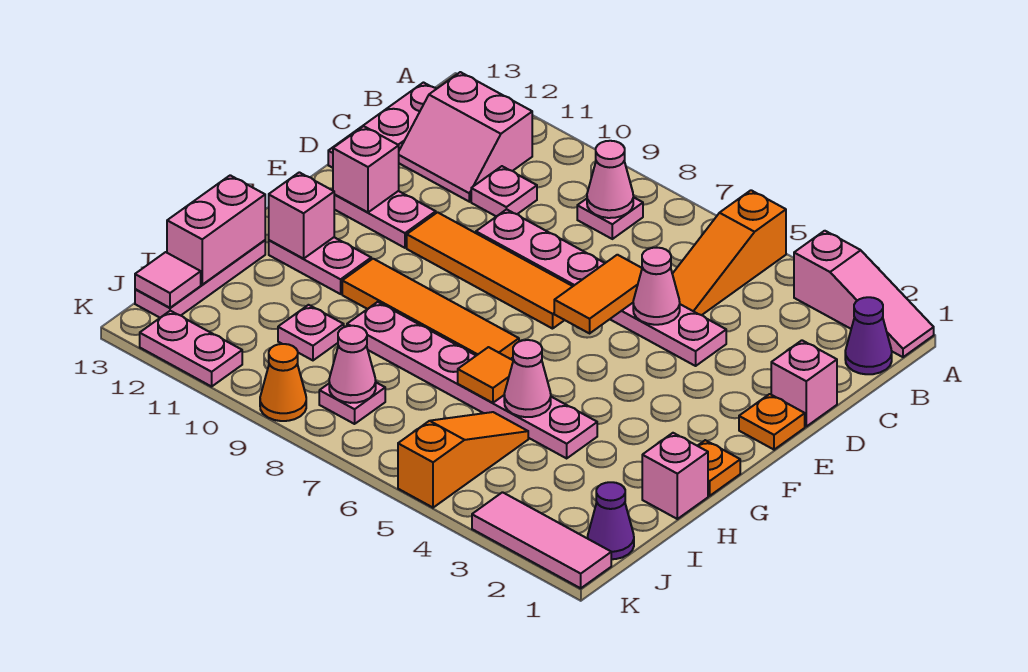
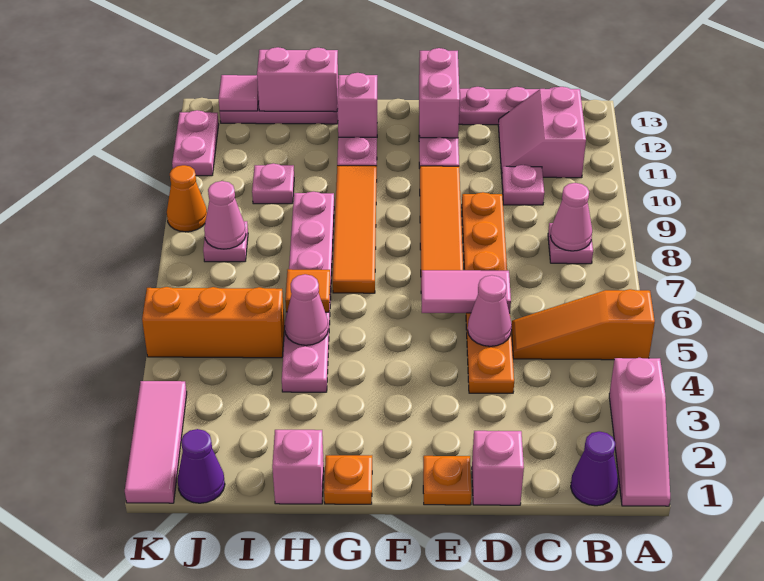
pink plate D4:D9 level 1 -> orange plate D4:D9 level 1
orange tile D6:E6 level 2 -> pink tile D6:E6 level 2
pink brick E12 level 2 -> pink brick E12:E13 level 2
orange slope I5:K5 level 1 top K -> orange brick I5:K5 level 1

